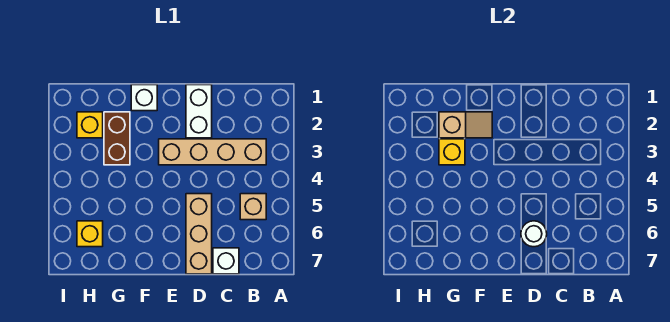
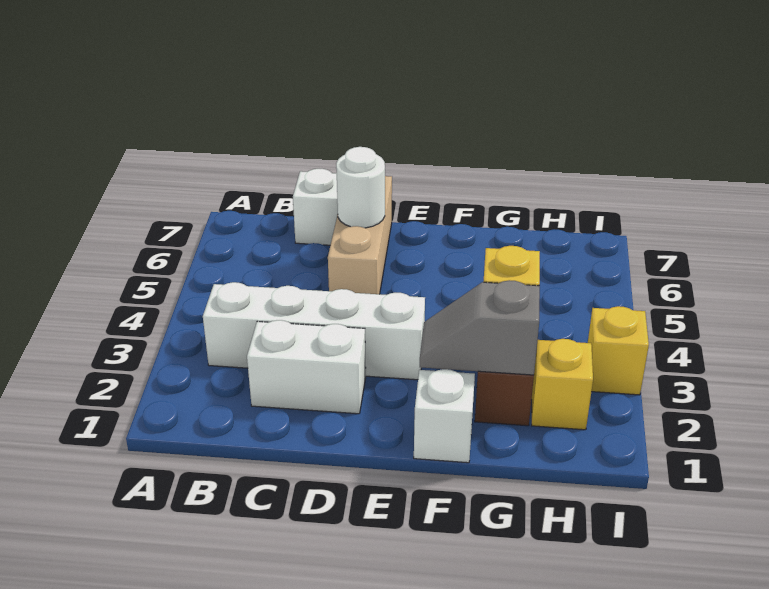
tan brick B3:E3 level 1 -> white brick B3:E3 level 1
tan brick B5 level 1 -> none
white brick D1:D2 level 1 -> white brick C2:D2 level 1
tan slope F2:G2 level 2 top G -> grey slope F2:G2 level 2 top G
yellow brick H6 level 1 -> yellow brick I3 level 1

